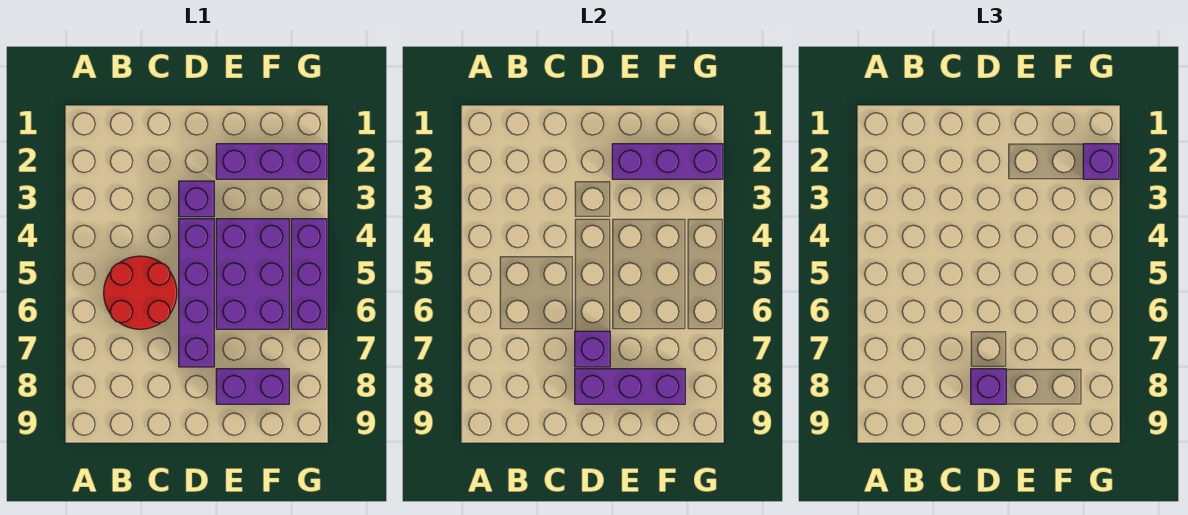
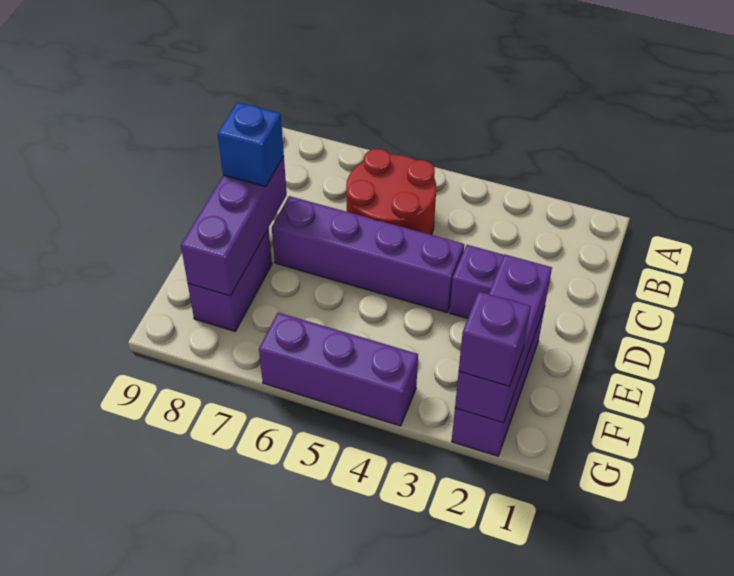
purple brick D7 level 2 -> none
purple brick D8 level 3 -> blue brick D8 level 3
purple brick E4:F6 level 1 -> none

